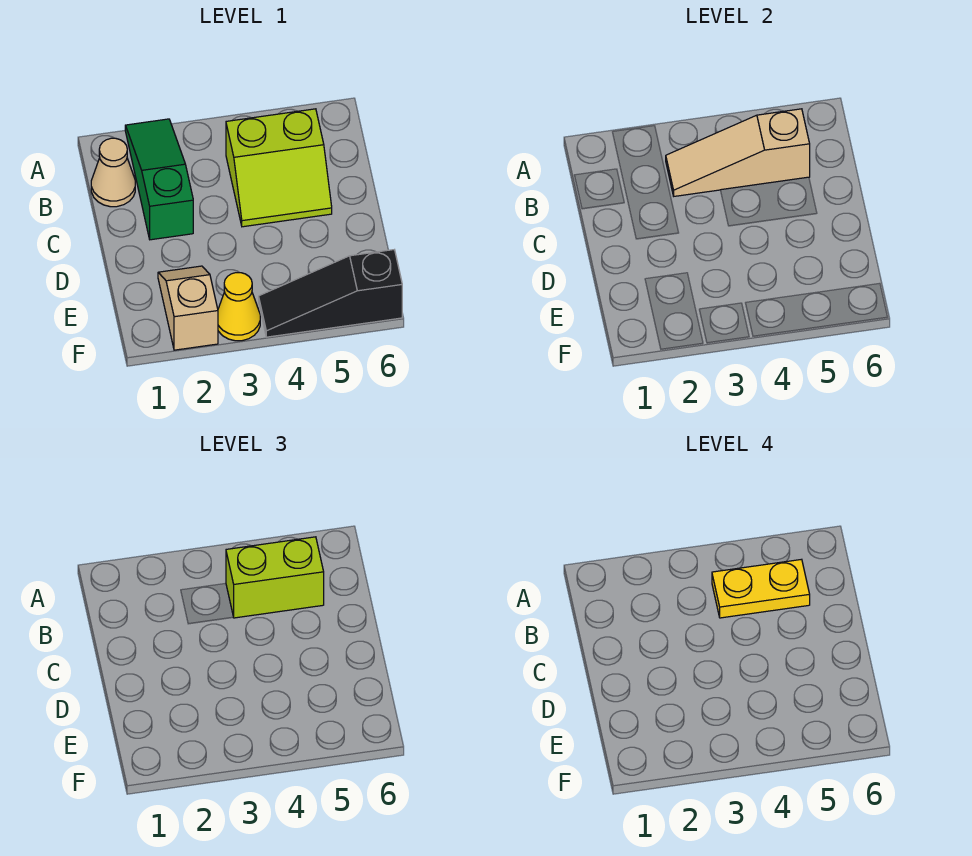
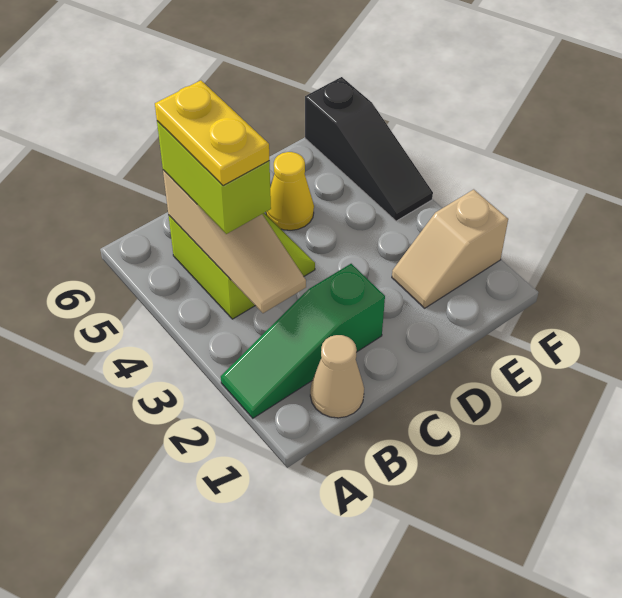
yellow cone F3 level 1 -> yellow cone D5 level 1

